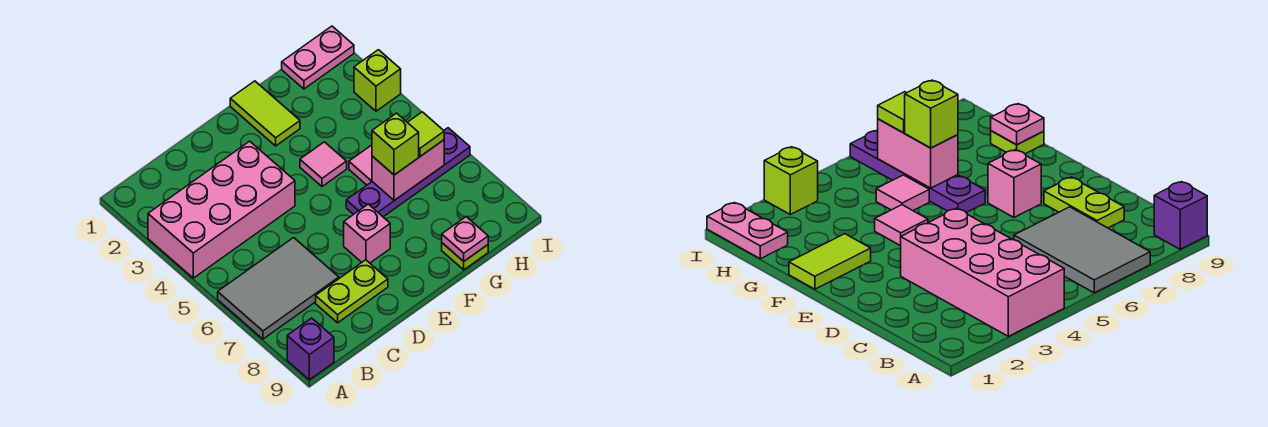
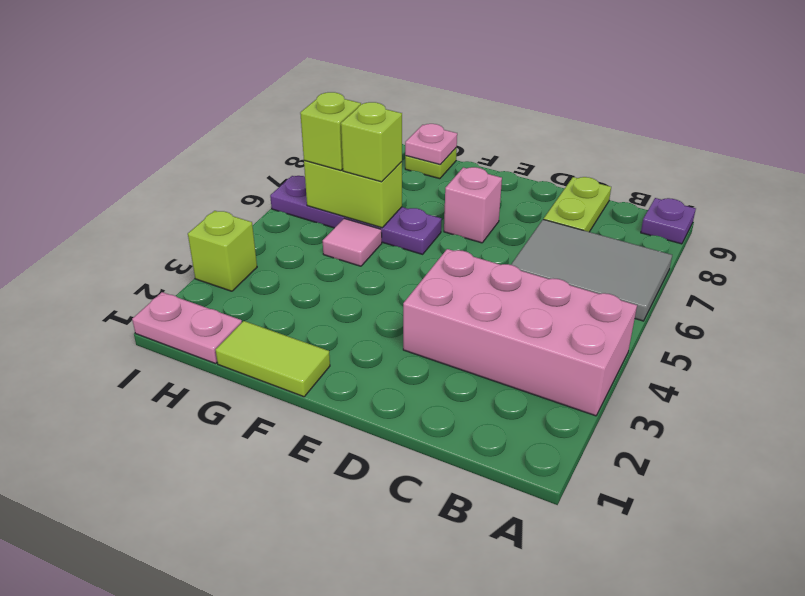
purple brick A9 level 1 -> purple plate A9 level 1
lime plate C8:D8 level 1 -> lime plate C8:C9 level 1
lime tile F1:F2 level 1 -> lime tile F1:G1 level 1
pink tile F4 level 1 -> none
pink brick G6:H6 level 2 -> lime brick G6:H6 level 2
lime tile H6 level 3 -> lime brick H6 level 3

